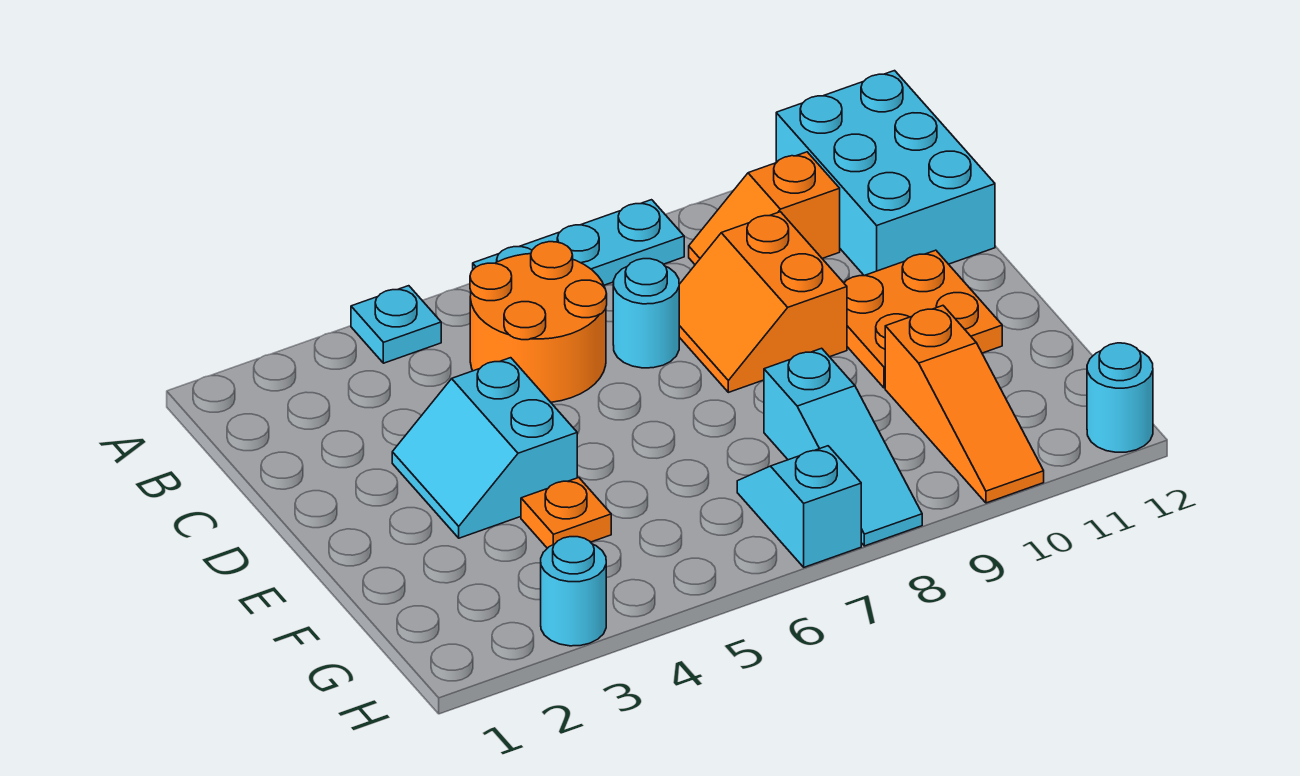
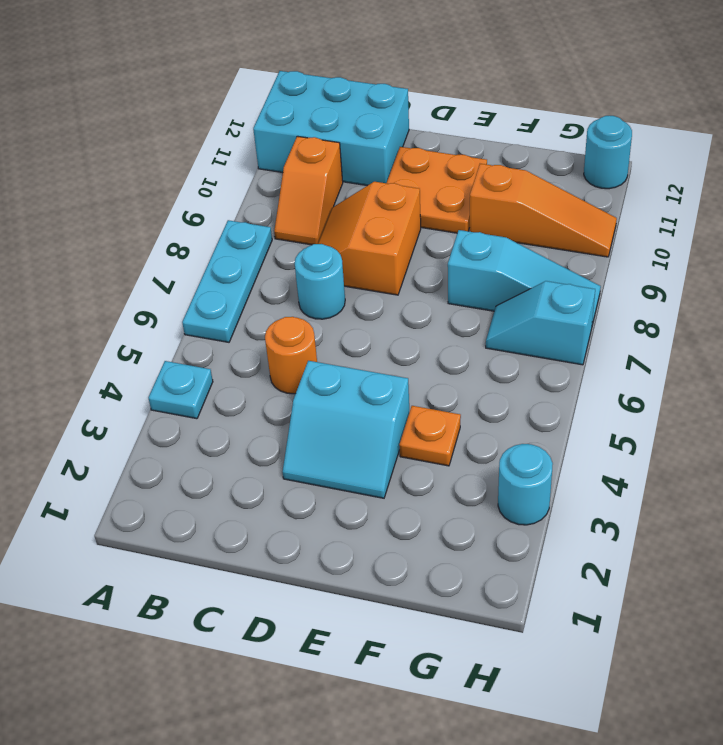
orange round brick B5:C6 level 1 -> orange round brick C5 level 1
orange slope C8:D9 level 1 top 9 -> orange slope C8:D9 level 1 top D

